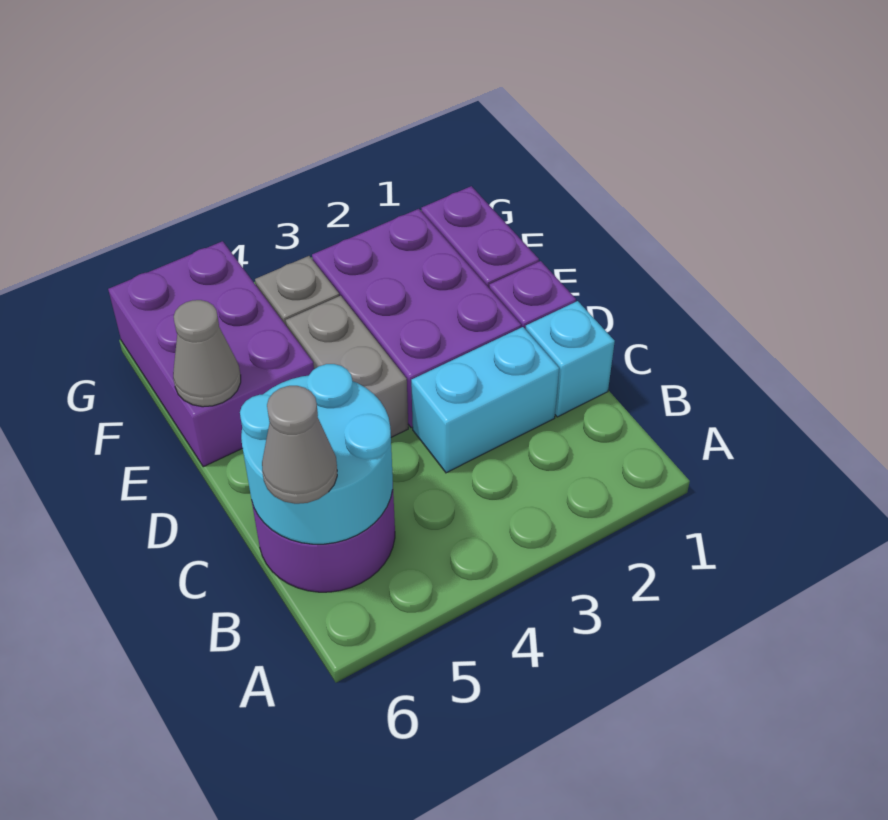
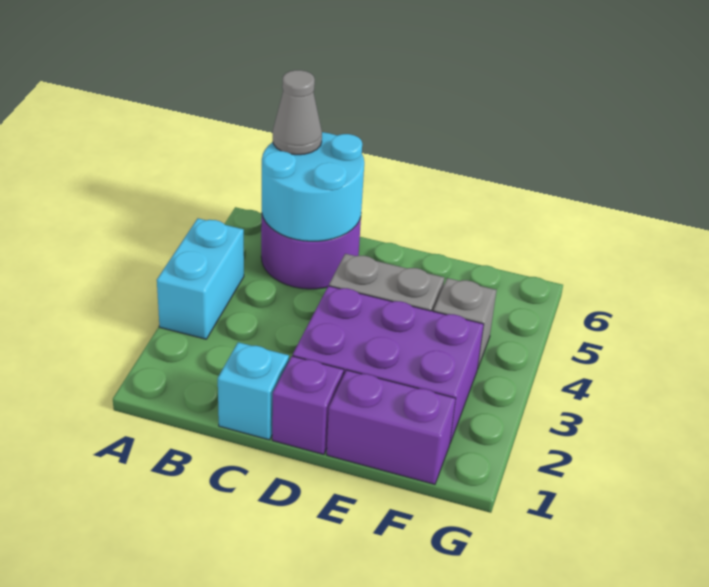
cyan brick C2:C3 level 1 -> cyan brick A3:A4 level 1
purple brick E5:G6 level 1 -> none
grey cone E6 level 2 -> none

